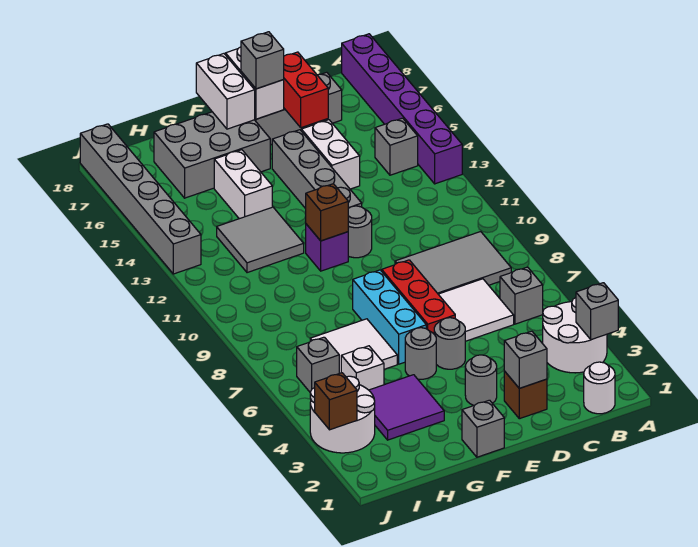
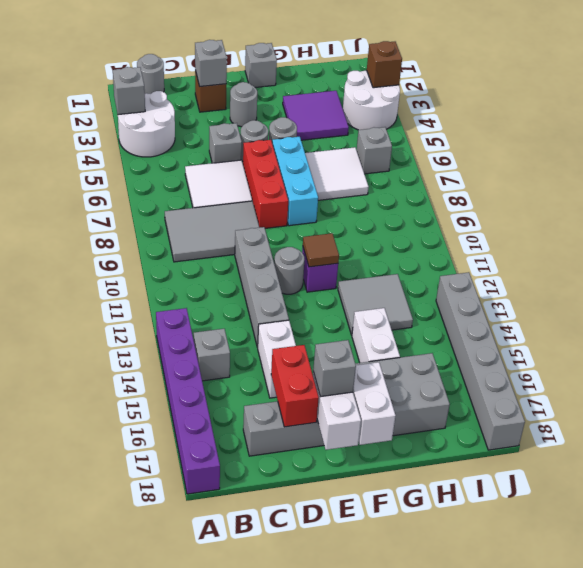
white round brick B1 level 1 -> grey round brick B1 level 1
grey brick B6 level 1 -> grey brick D5 level 1
grey brick E12:E15 level 1 -> grey brick D10:D13 level 1
brown brick F11 level 2 -> brown tile F11 level 2
white brick H5 level 1 -> none

